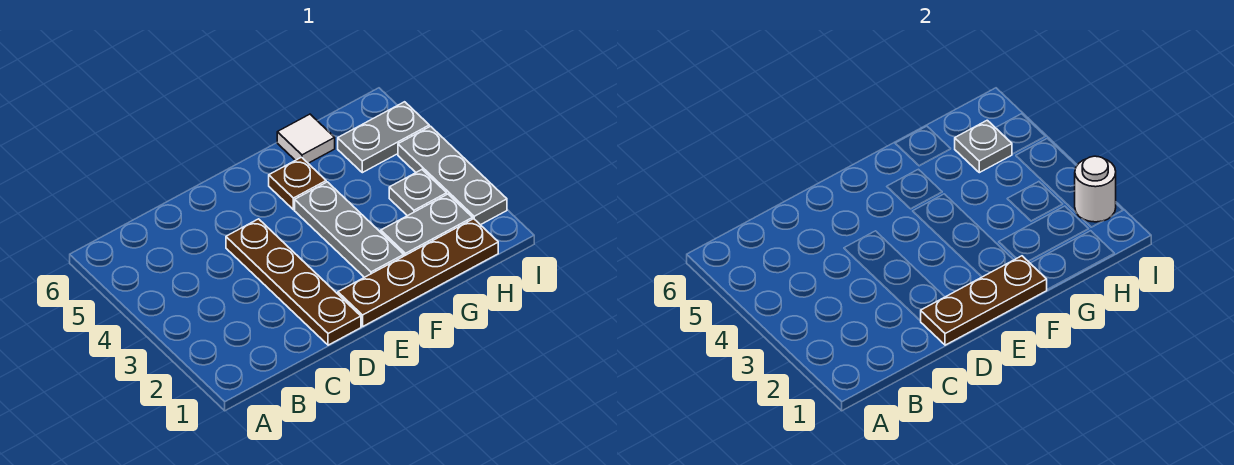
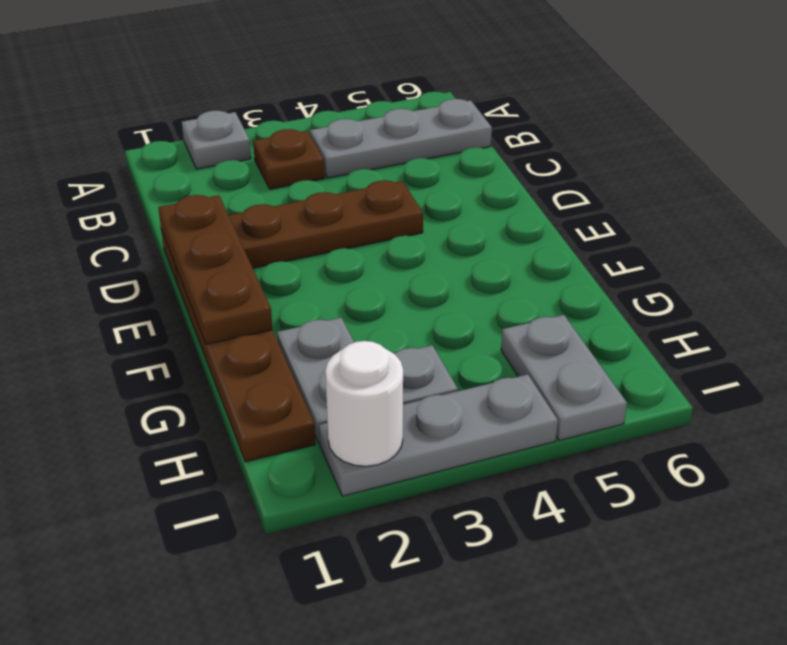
grey plate F2:F4 level 1 -> grey plate B4:B6 level 1
brown plate F5 level 1 -> brown plate B3 level 1
white tile G6 level 1 -> none
grey plate H5 level 2 -> grey plate A2 level 1

